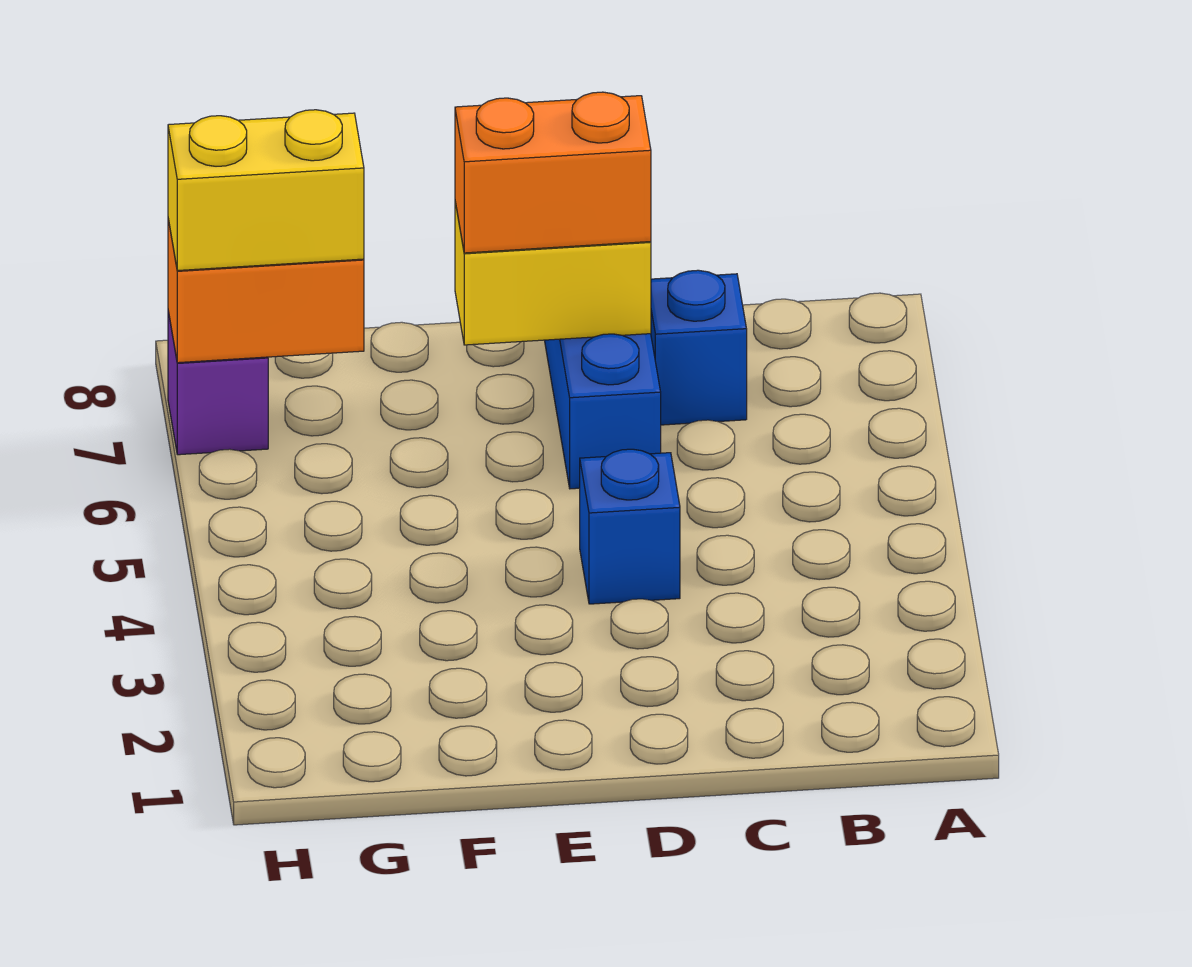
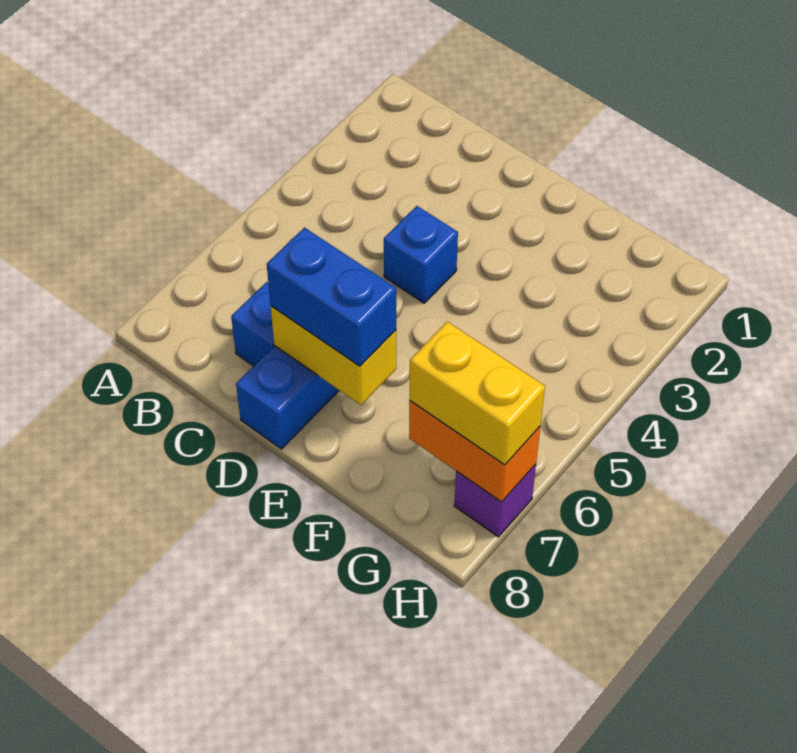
orange brick D7:E7 level 3 -> blue brick D7:E7 level 3

